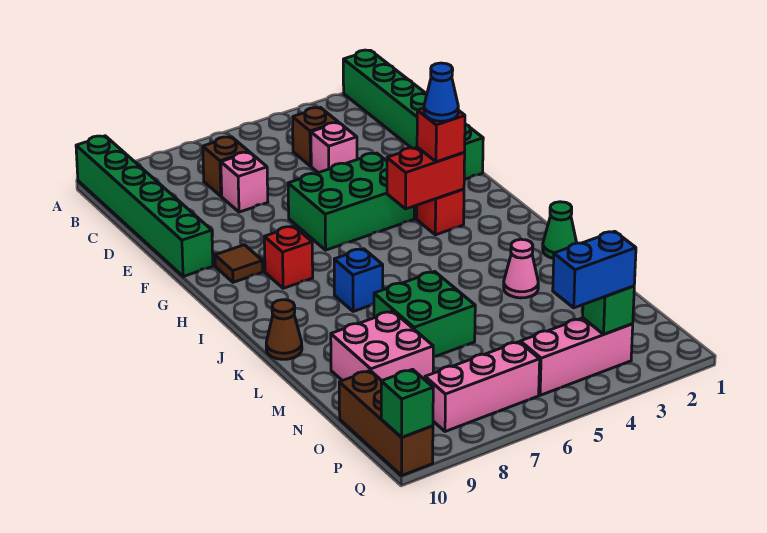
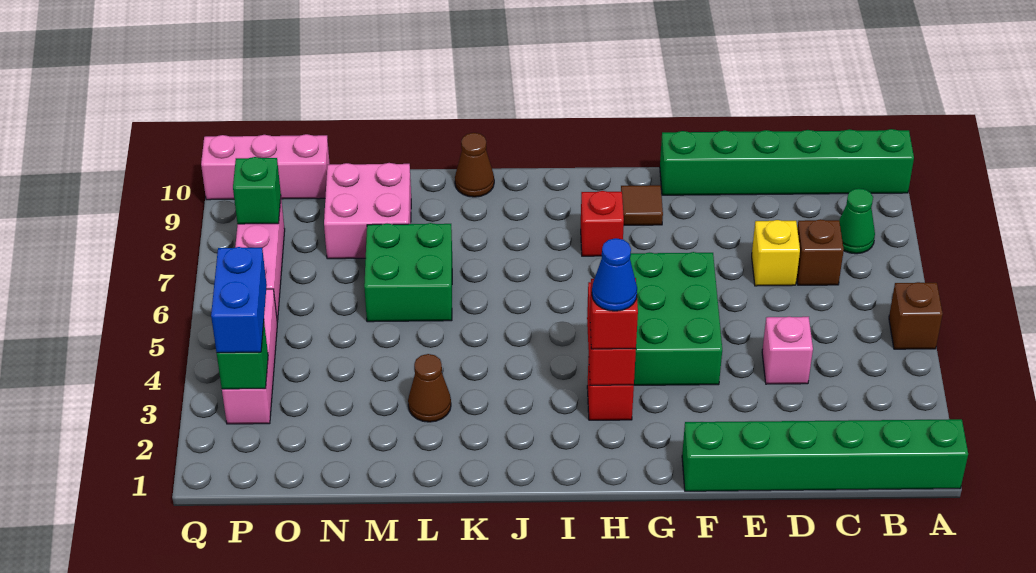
brown brick C4 level 1 -> brown brick A5 level 1
pink brick D7 level 1 -> yellow brick D7 level 1
blue brick J7 level 1 -> none
green cone K1 level 1 -> green cone B8 level 1
pink cone L3 level 1 -> brown cone L3 level 1
brown brick O10:Q10 level 1 -> pink brick O10:Q10 level 1
green brick Q10 level 2 -> green brick P8 level 2

